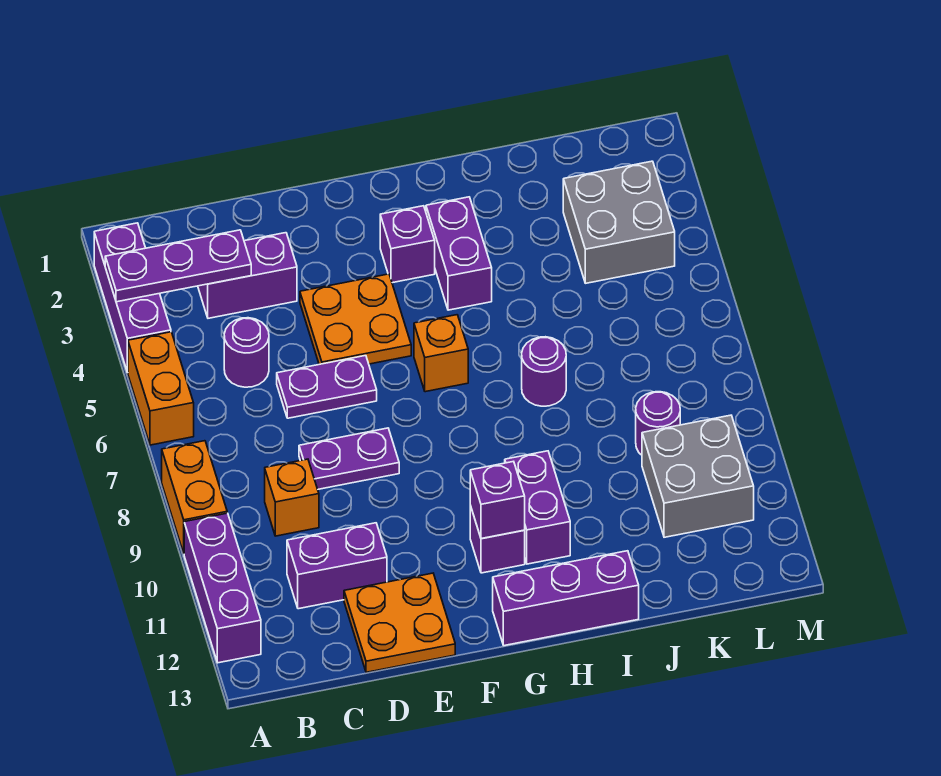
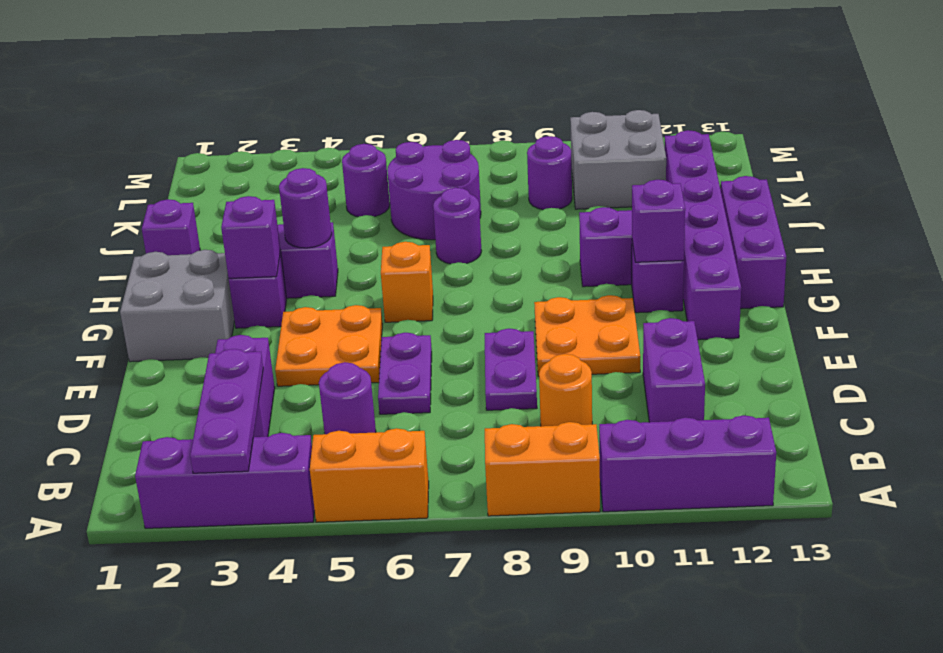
orange brick C9 level 1 -> orange round brick C9 level 1
orange plate D12:E13 level 1 -> orange plate E9:F10 level 1
none -> purple brick F12:K12 level 1
none -> purple brick G3 level 2
none -> purple round brick H4 level 2
none -> purple brick I1 level 1
none -> purple round brick J6:K7 level 1
grey brick K3:L4 level 1 -> grey brick F1:G2 level 1
none -> purple round brick K5 level 1

